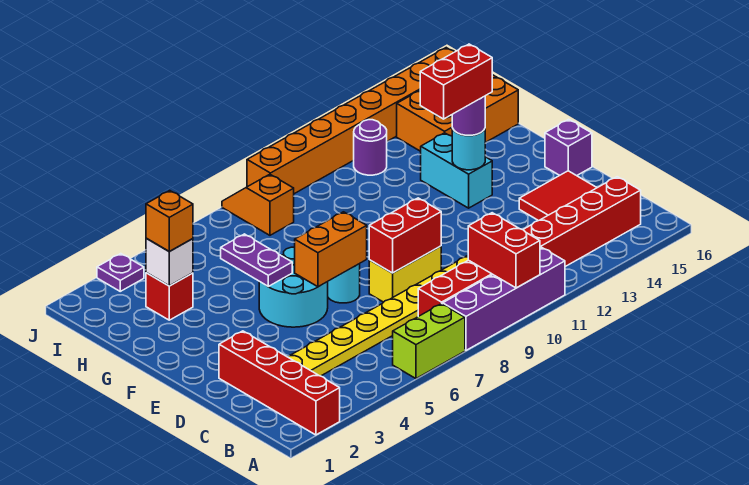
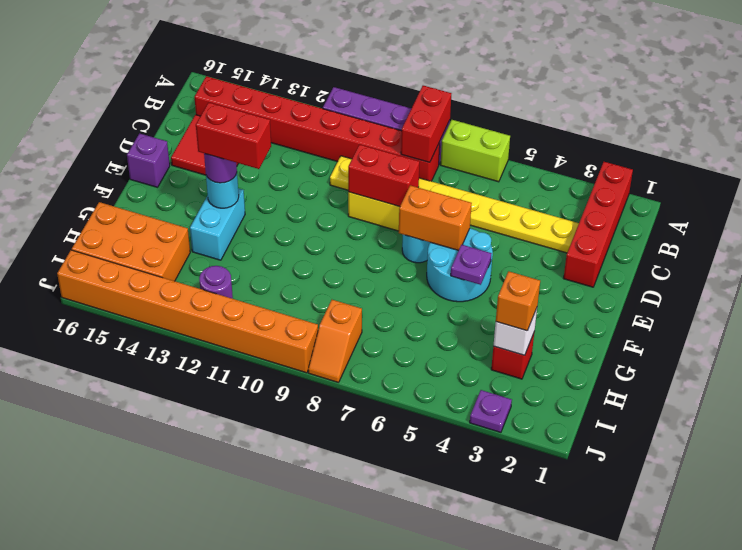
red brick A10:B10 level 2 -> red brick A8:B8 level 2
purple plate F5:G5 level 2 -> purple plate F5 level 2

